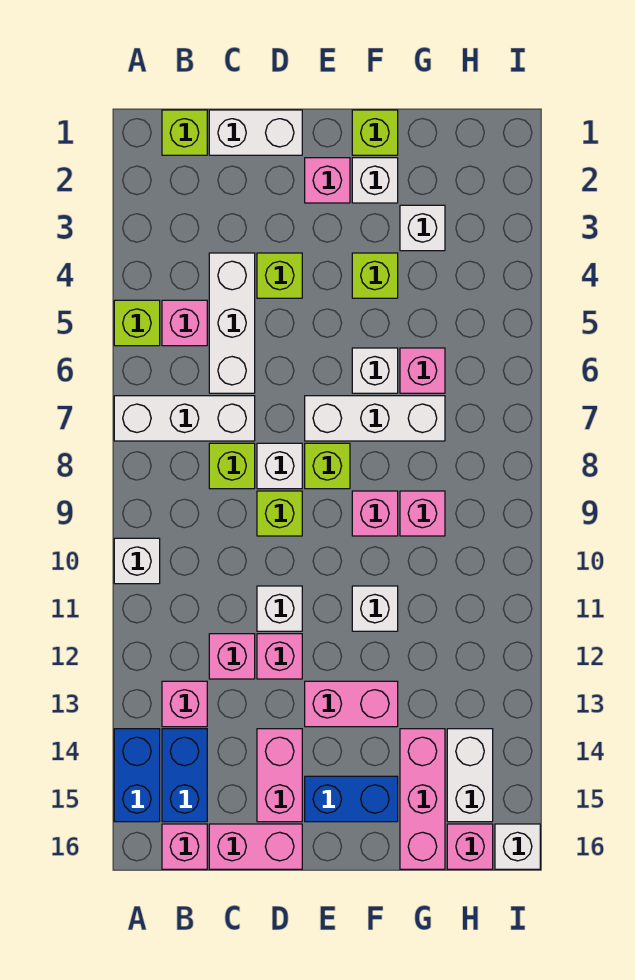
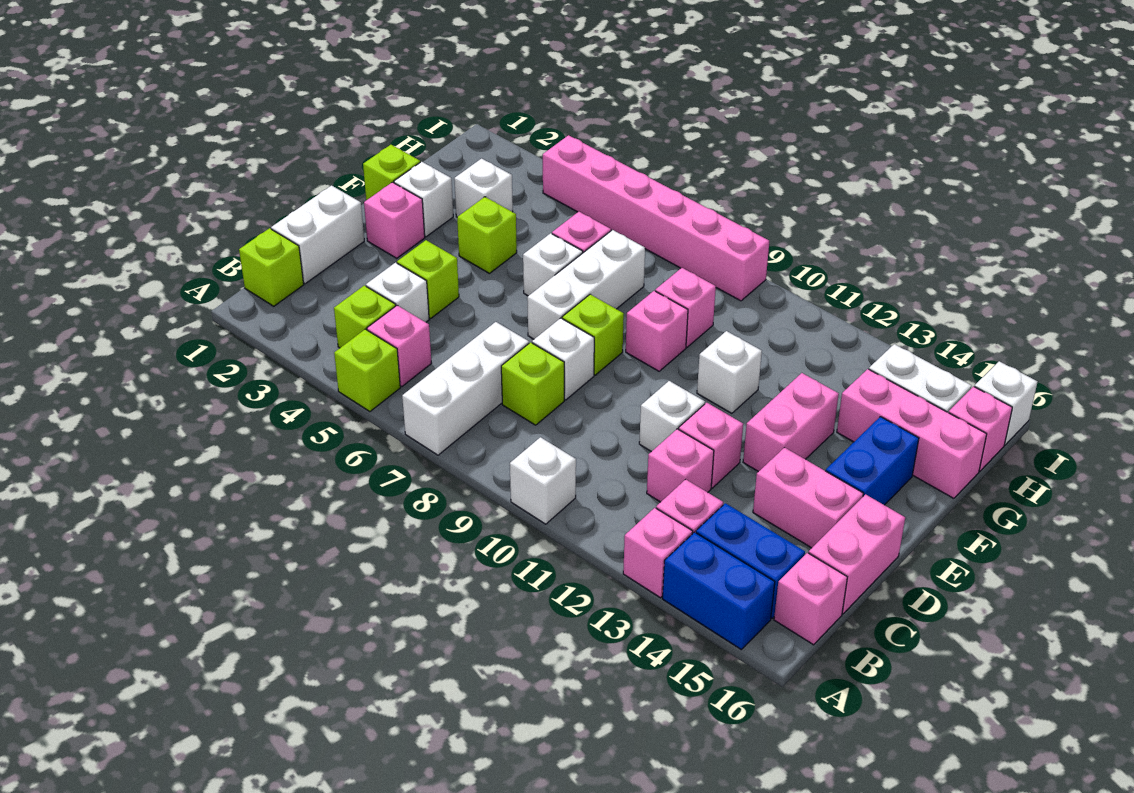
none -> pink brick A13 level 1
white brick C4:C6 level 1 -> white brick C4 level 1
lime brick D9 level 1 -> lime brick B4 level 1
none -> pink brick I4:I9 level 1

